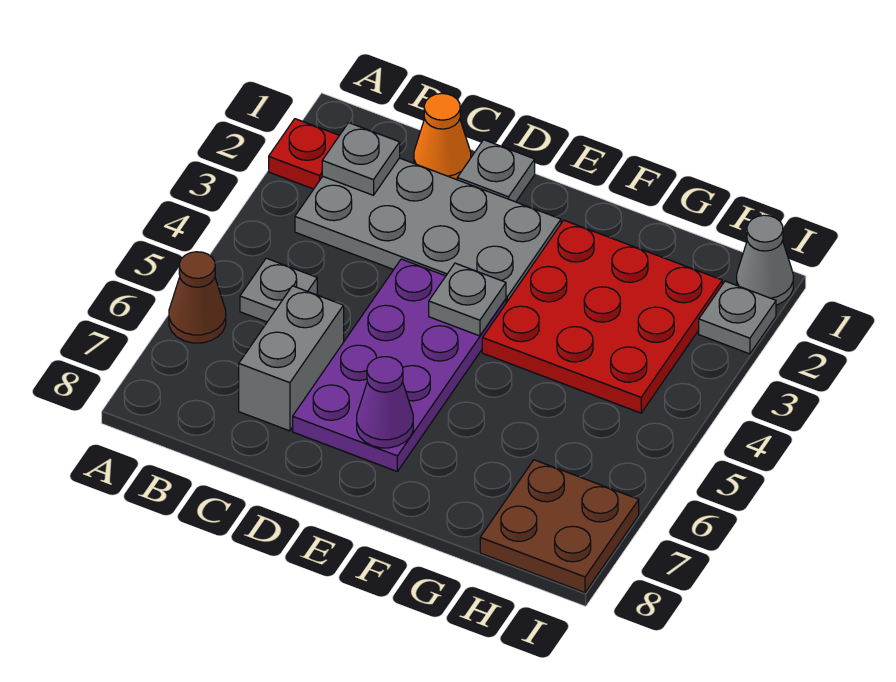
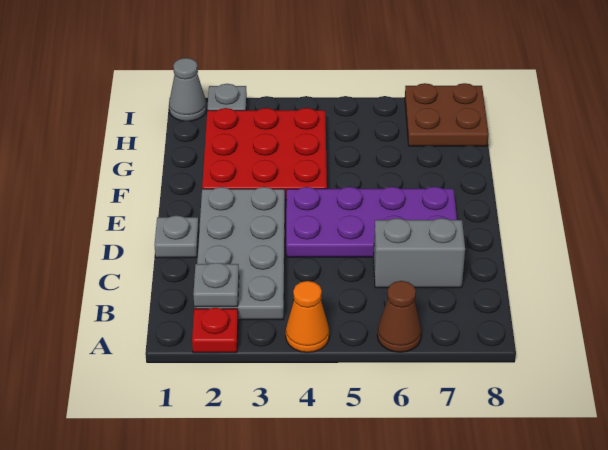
grey plate B5 level 1 -> none
orange cone C1 level 1 -> orange cone A4 level 1
grey plate E4 level 2 -> none
purple cone E7 level 2 -> none

